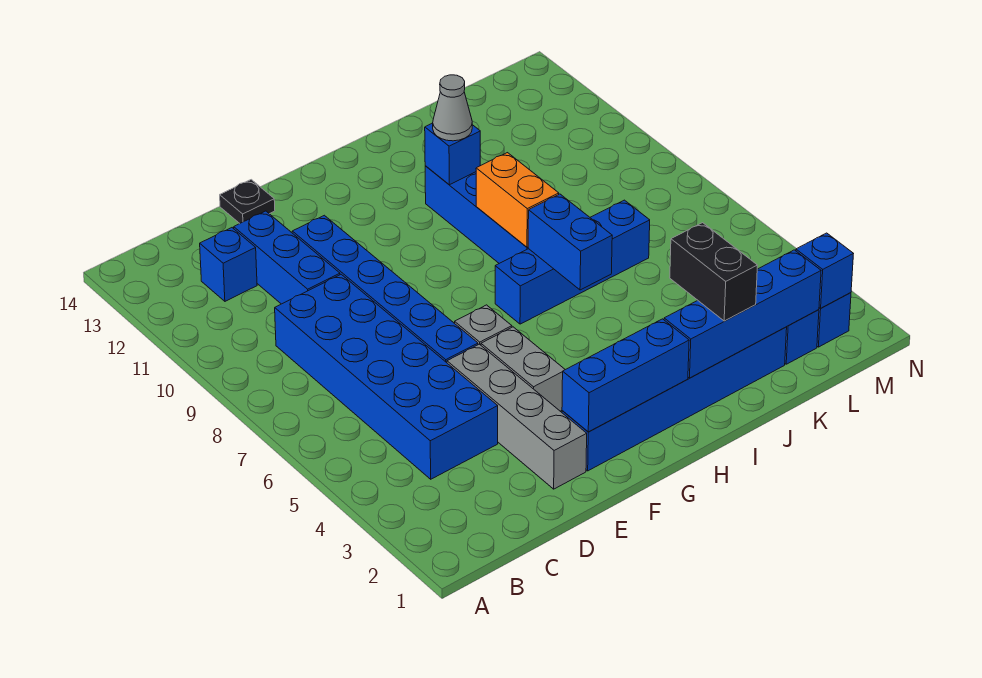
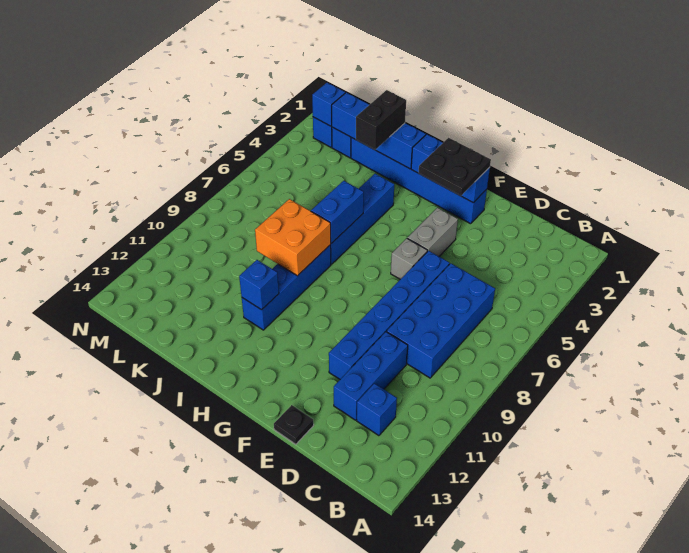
blue brick C4:D9 level 1 -> blue brick C6:D9 level 1
grey brick E2:E5 level 1 -> none
none -> black plate F2:G3 level 3
blue brick H7:K7 level 1 -> blue brick I4:I7 level 1
orange brick I8:I9 level 2 -> orange brick I8:J9 level 2
grey cone I11 level 3 -> none

